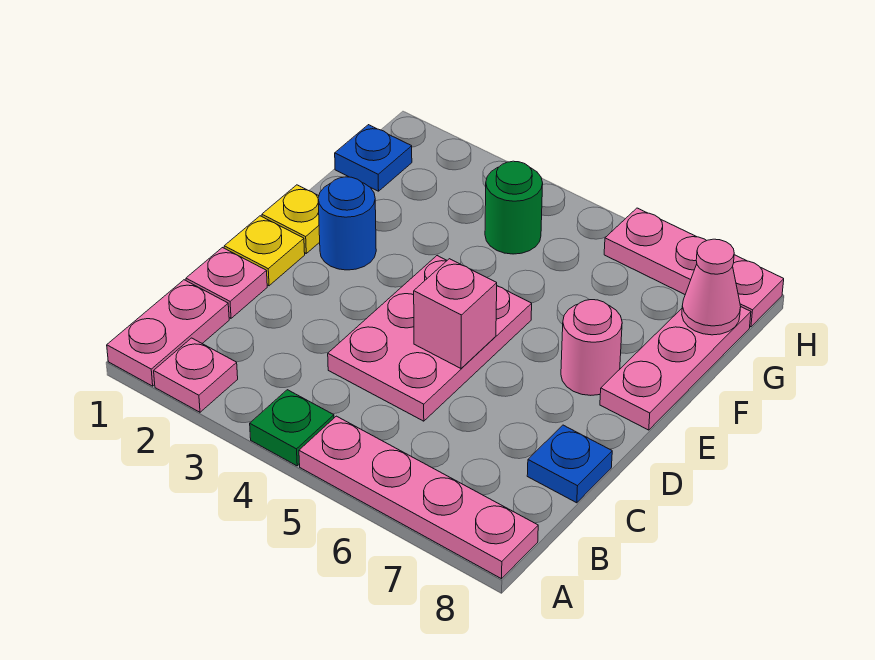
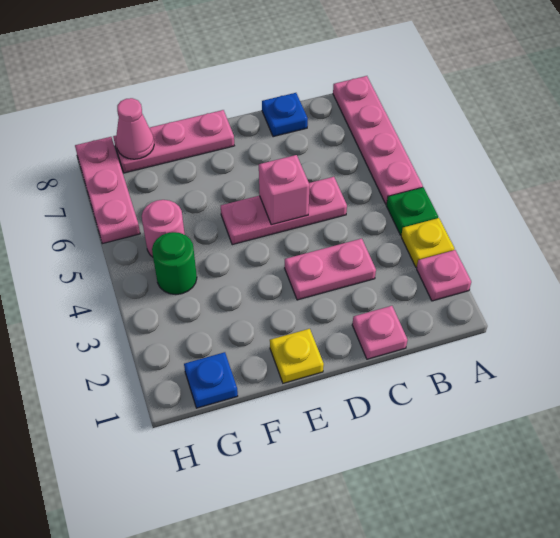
pink plate A1:B1 level 1 -> pink plate C3:D3 level 1
pink plate C4:E5 level 1 -> pink plate C5:E5 level 1
yellow plate D1 level 1 -> yellow plate A3 level 1
blue round brick E2 level 1 -> none
pink round brick E7 level 1 -> pink round brick G5 level 1

